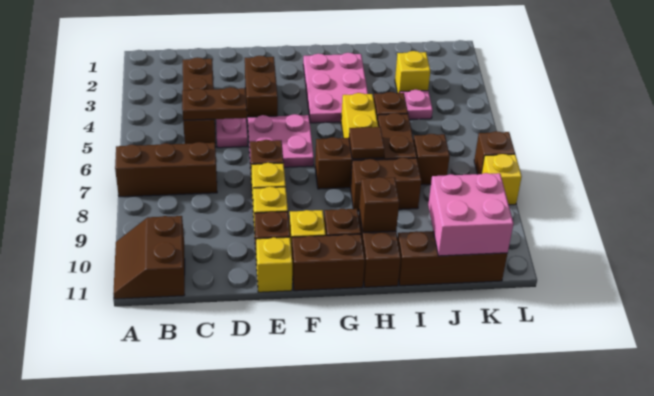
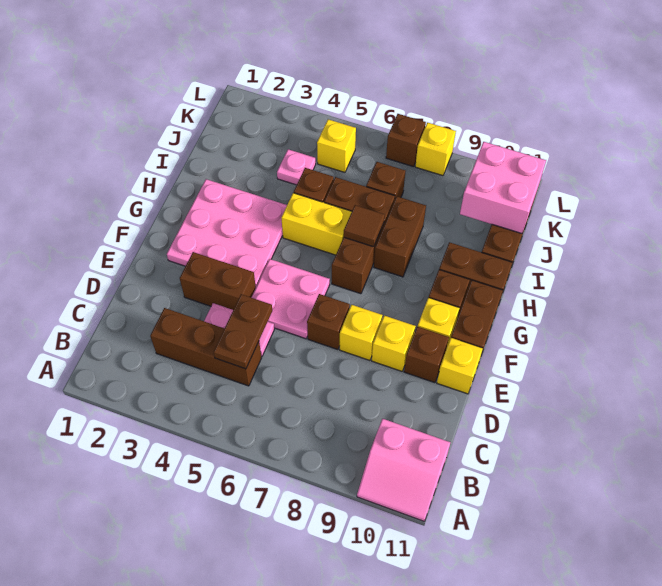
brown brick A7:C7 level 1 -> none
brown slope A10:B11 level 1 top B -> pink slope A10:B11 level 1 top B
pink plate G2:H4 level 1 -> pink plate F2:H4 level 1
brown brick H10 level 2 -> none
yellow brick J3 level 1 -> yellow brick K5 level 1

